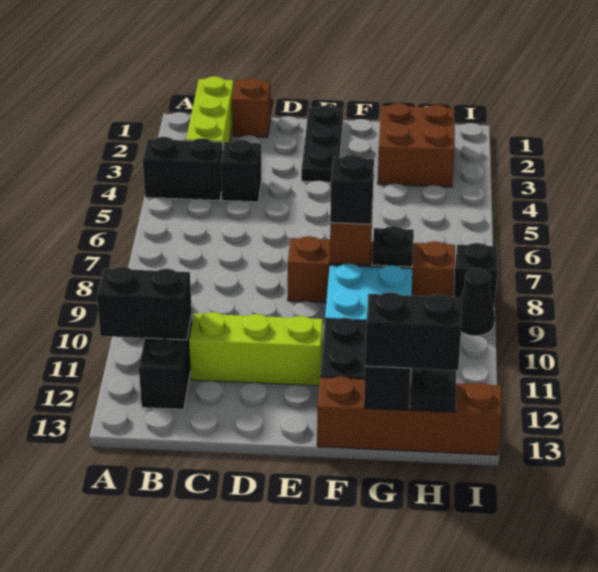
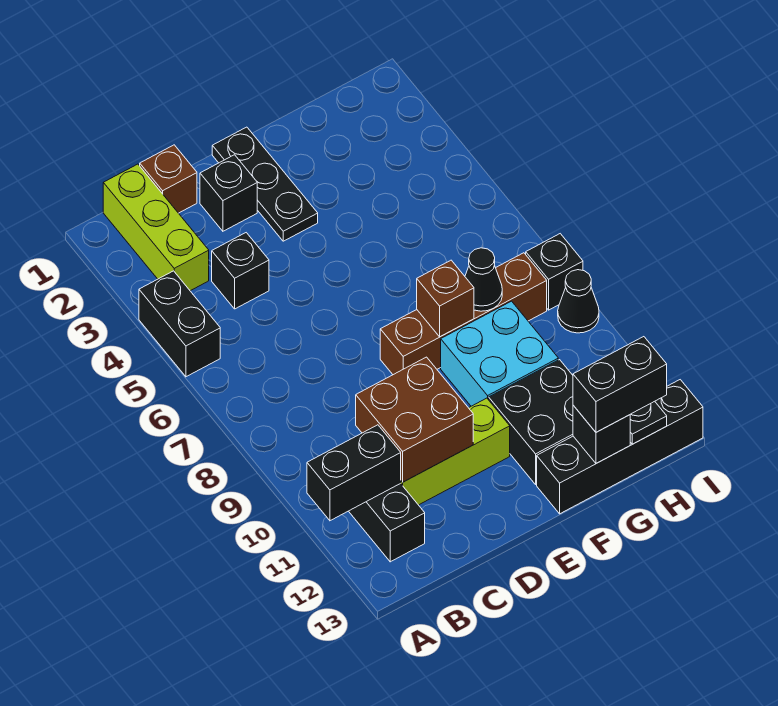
black brick A4:B4 level 1 -> black brick A4:A5 level 1
black brick F8 level 3 -> black brick D2 level 1
brown brick F13:I13 level 1 -> black brick F13:I13 level 1
brown brick G2:H3 level 1 -> brown brick C10:D11 level 2
black plate G8 level 2 -> black cone G8 level 2

